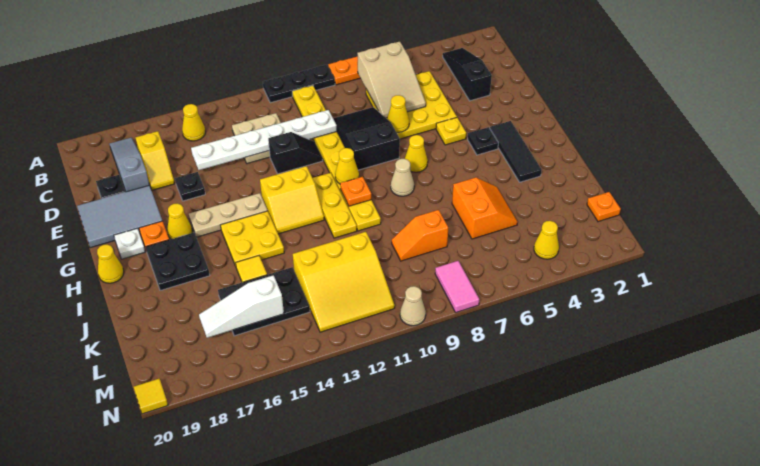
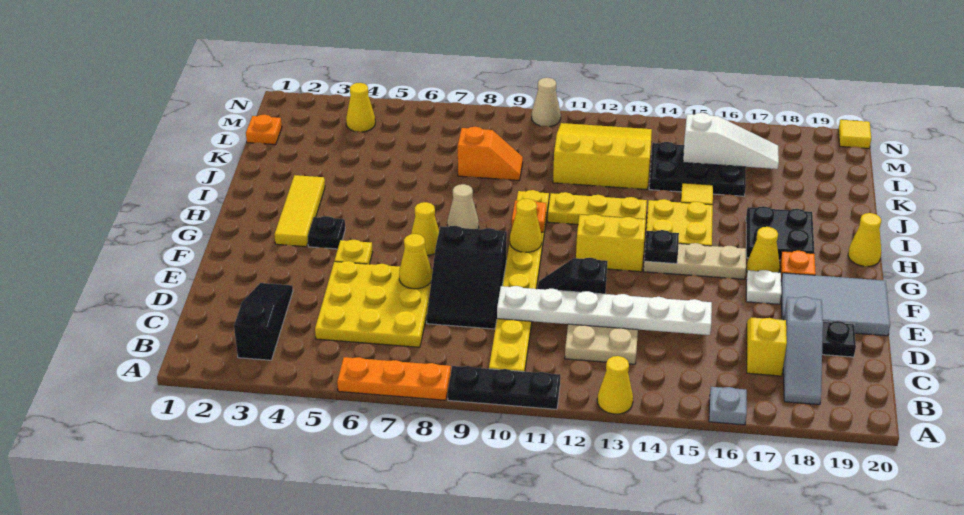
none -> grey plate A16 level 1
black slope B3:D3 level 1 top D -> black slope B3:D3 level 1 top B
tan slope B6:D7 level 2 top B -> none
yellow cone B15 level 1 -> yellow cone A13 level 1
black plate E16 level 1 -> black plate G14 level 2
black tile G3:I3 level 1 -> yellow tile G3:I3 level 1
yellow plate G11:I11 level 1 -> yellow plate I11:I13 level 1
white plate G19 level 1 -> white plate F17 level 1
orange slope J5:K6 level 1 top 6 -> none
pink tile M8:N8 level 1 -> none

